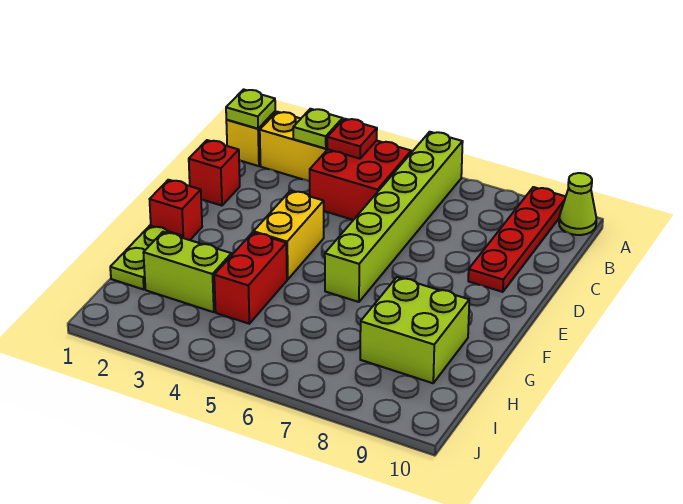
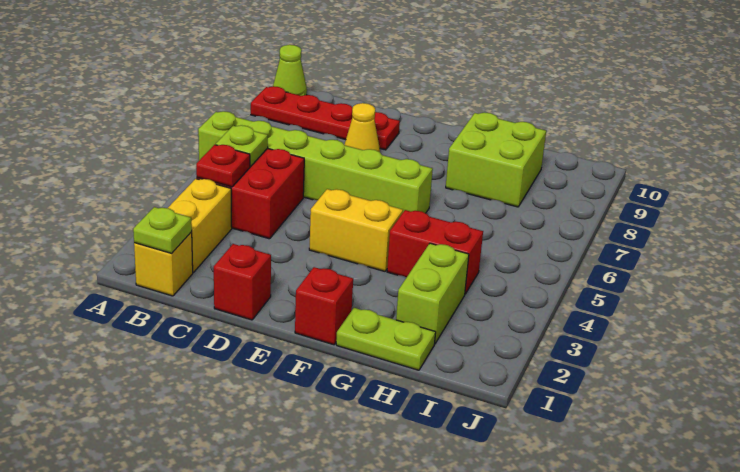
lime plate B3 level 2 -> lime plate B5 level 2
none -> yellow cone D8 level 1

